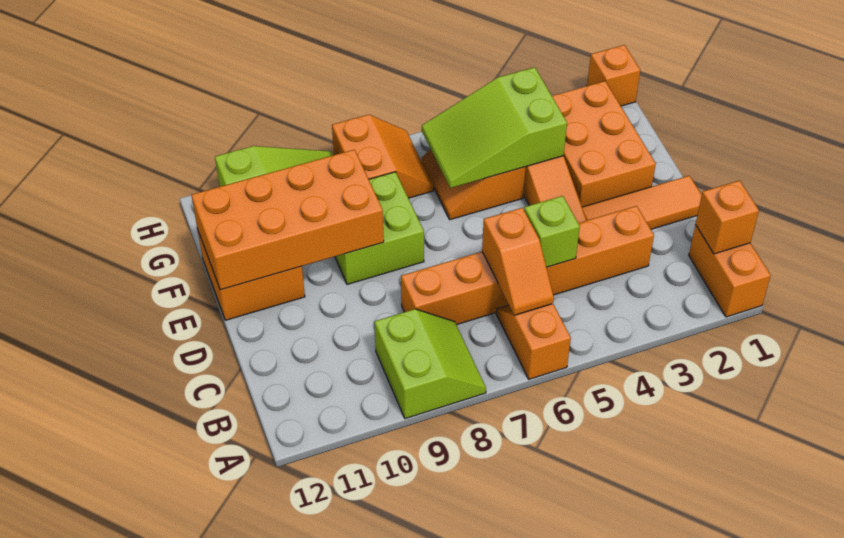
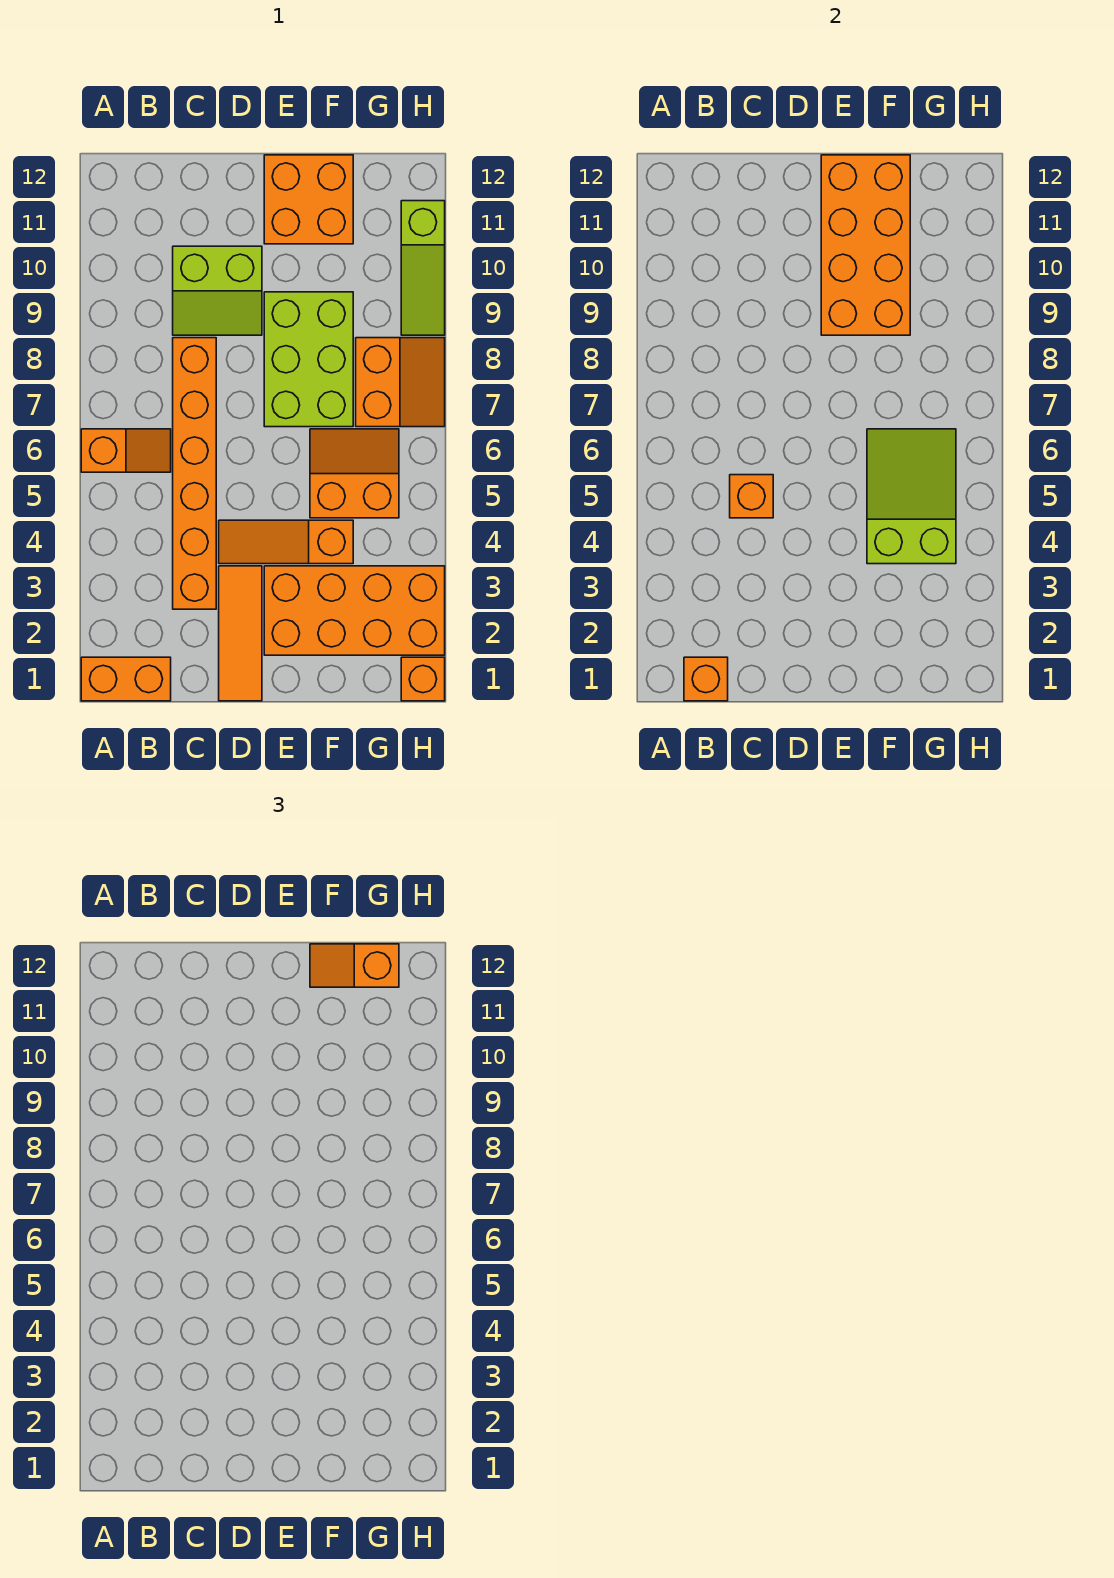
lime slope A8:B9 level 1 top 9 -> lime slope C9:D10 level 1 top 10
orange slope B6:C6 level 2 top C -> orange slope F12:G12 level 3 top G
lime brick C5 level 2 -> orange brick C5 level 2
orange brick E2:G3 level 1 -> orange brick E2:H3 level 1
lime brick E8:F9 level 1 -> lime brick E7:F9 level 1
orange slope G7:H8 level 1 top 8 -> orange slope G7:H8 level 1 top G

